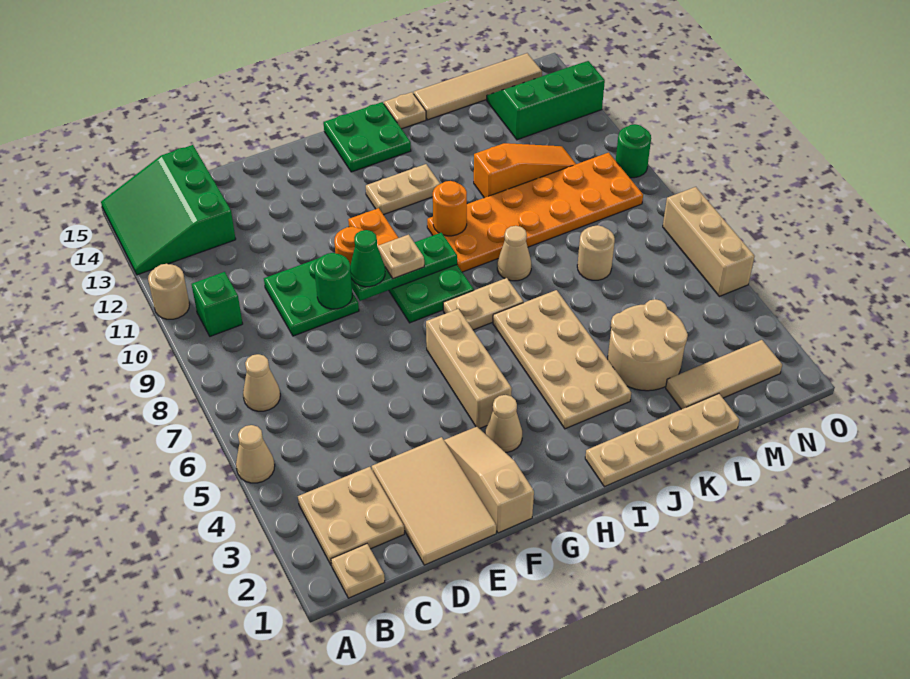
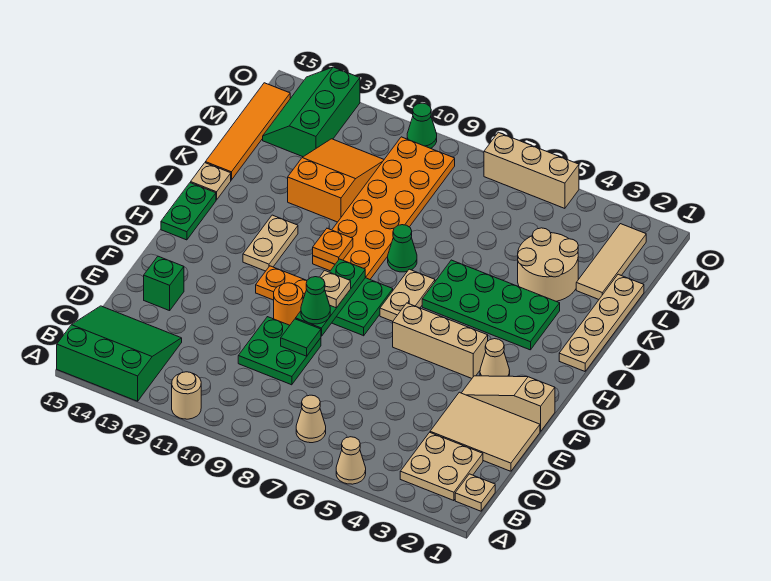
green slope A13:C15 level 1 top C -> green slope A13:C15 level 1 top A
green brick B10 level 1 -> green brick E14 level 1
green round brick E9 level 2 -> green tile E9 level 2
green plate H14:I15 level 1 -> green plate H15:I15 level 1
tan plate I3:J6 level 1 -> green plate I3:J6 level 1
orange round brick I10 level 2 -> orange plate I10 level 2
tan cone J8 level 1 -> green cone J8 level 1
orange slope K11:M11 level 1 top K -> orange slope K11:M12 level 1 top K
tan tile K15:N15 level 1 -> orange tile K15:N15 level 1
tan round brick L7 level 1 -> none
green round brick O10 level 1 -> green cone O10 level 1

